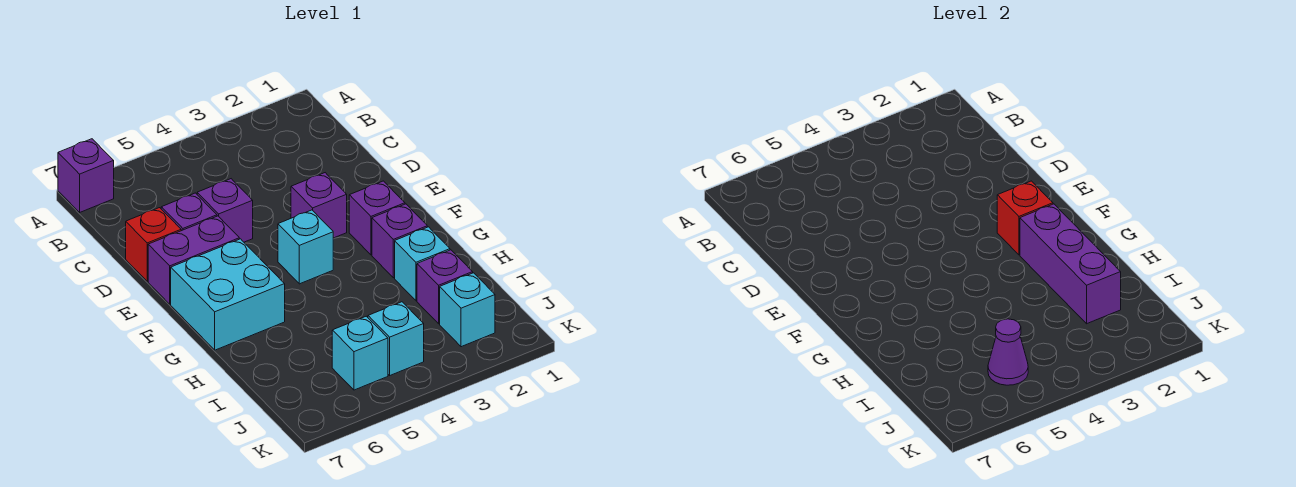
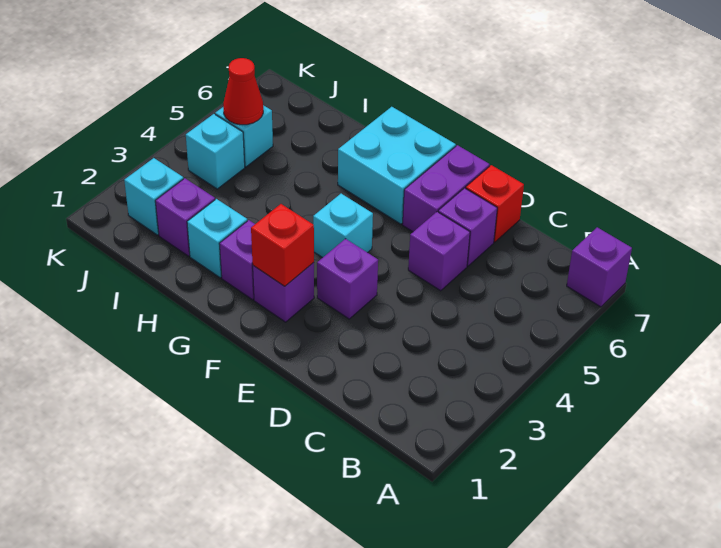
purple brick G2:I2 level 2 -> none
purple cone J5 level 2 -> red cone J5 level 2

